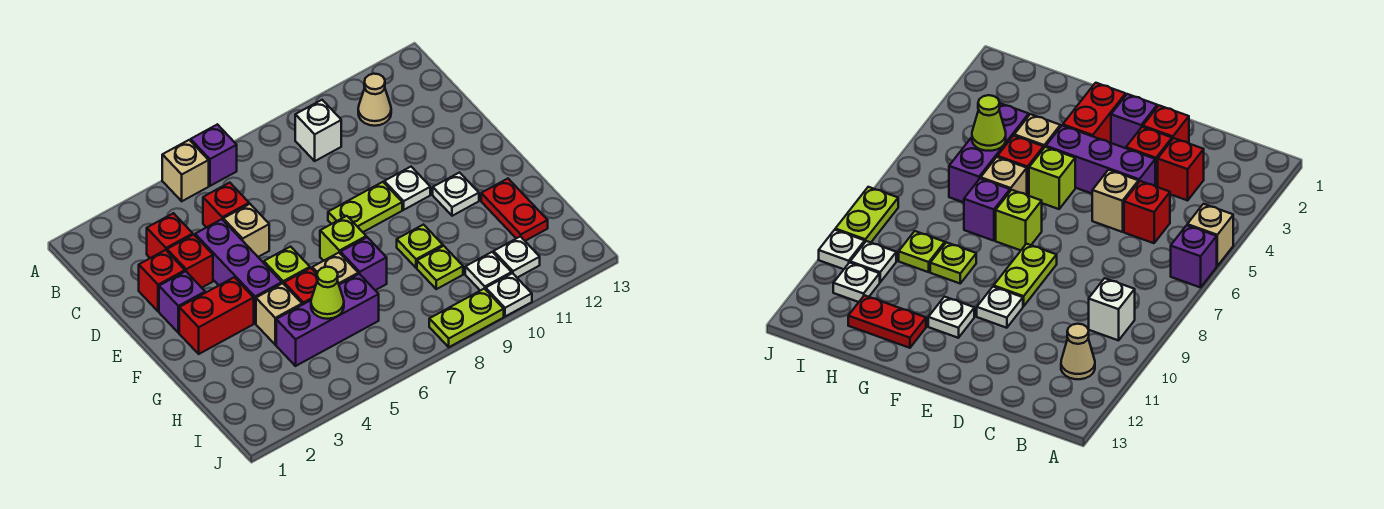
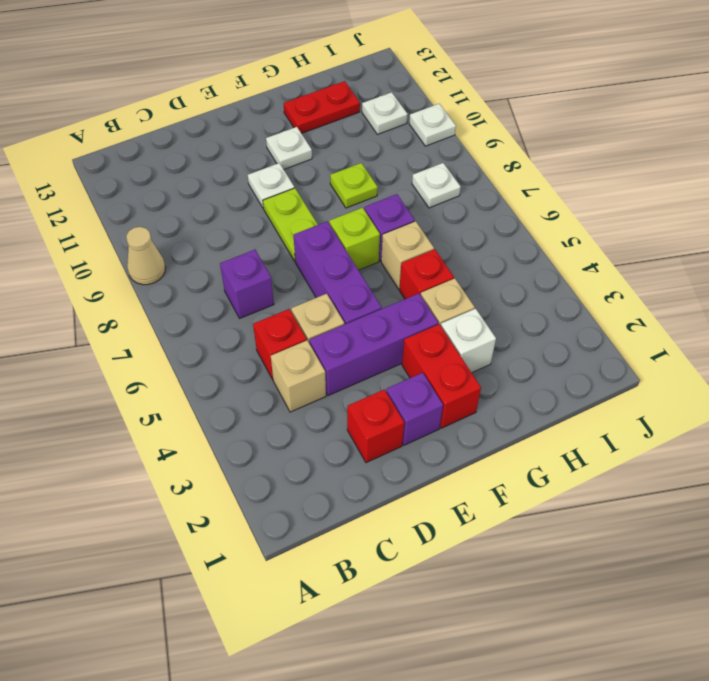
tan brick A5 level 1 -> tan brick C4 level 1
purple brick A6 level 1 -> purple brick C7 level 1
white brick B9 level 1 -> white brick G3 level 1
tan cone B11 level 1 -> tan cone A9 level 1
red brick C3 level 1 -> none
red brick D3 level 1 -> none
lime brick F5 level 1 -> none
purple brick H4:H6 level 1 -> purple brick E5:E7 level 1
lime cone H5 level 2 -> none
lime plate H9 level 1 -> none
white plate I10 level 1 -> white plate I8 level 1
lime plate J8:J9 level 1 -> none

